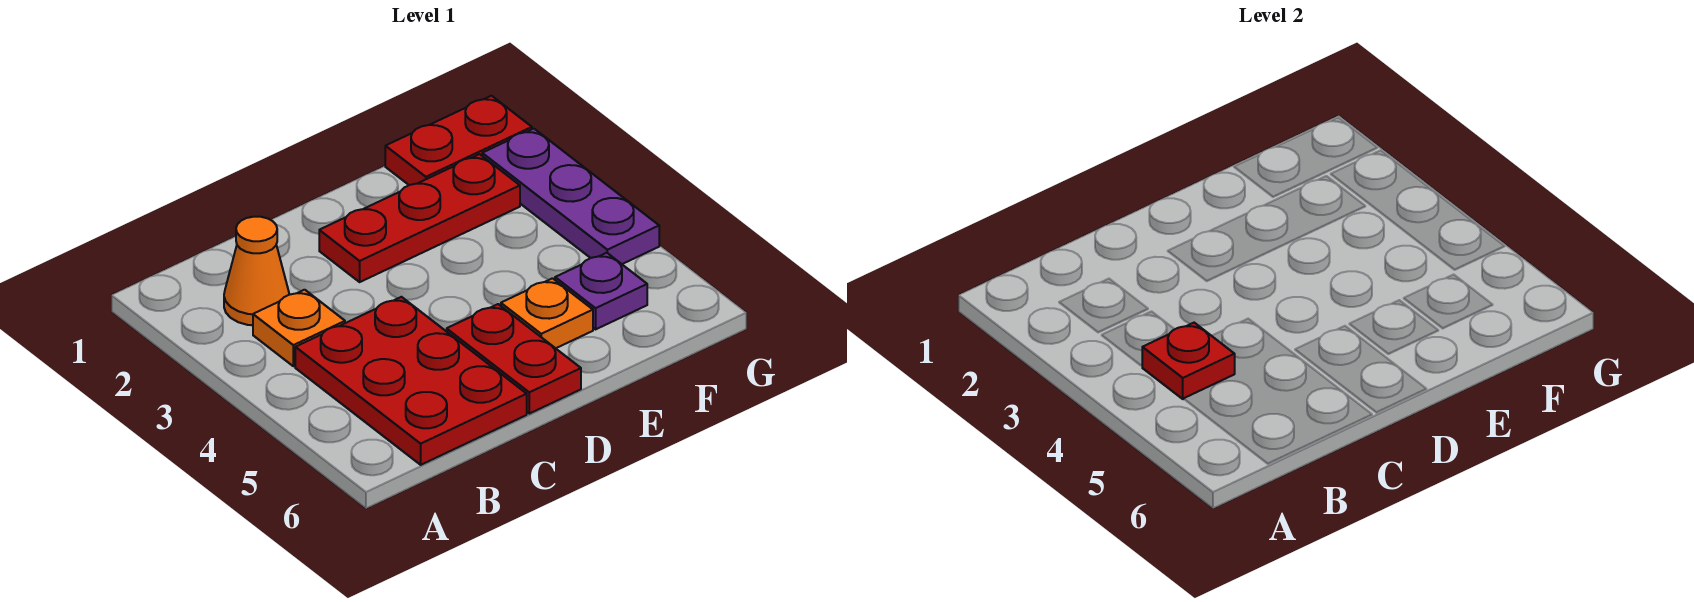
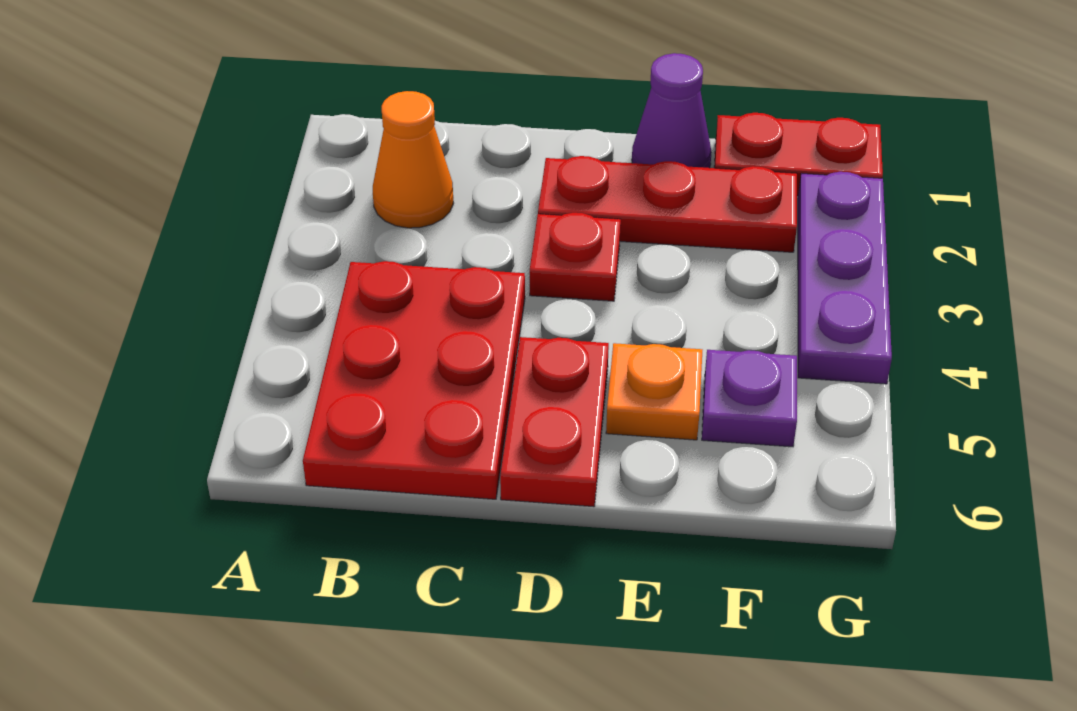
orange plate B3 level 1 -> none
red plate B4 level 2 -> red plate D3 level 1
none -> purple cone E1 level 1

